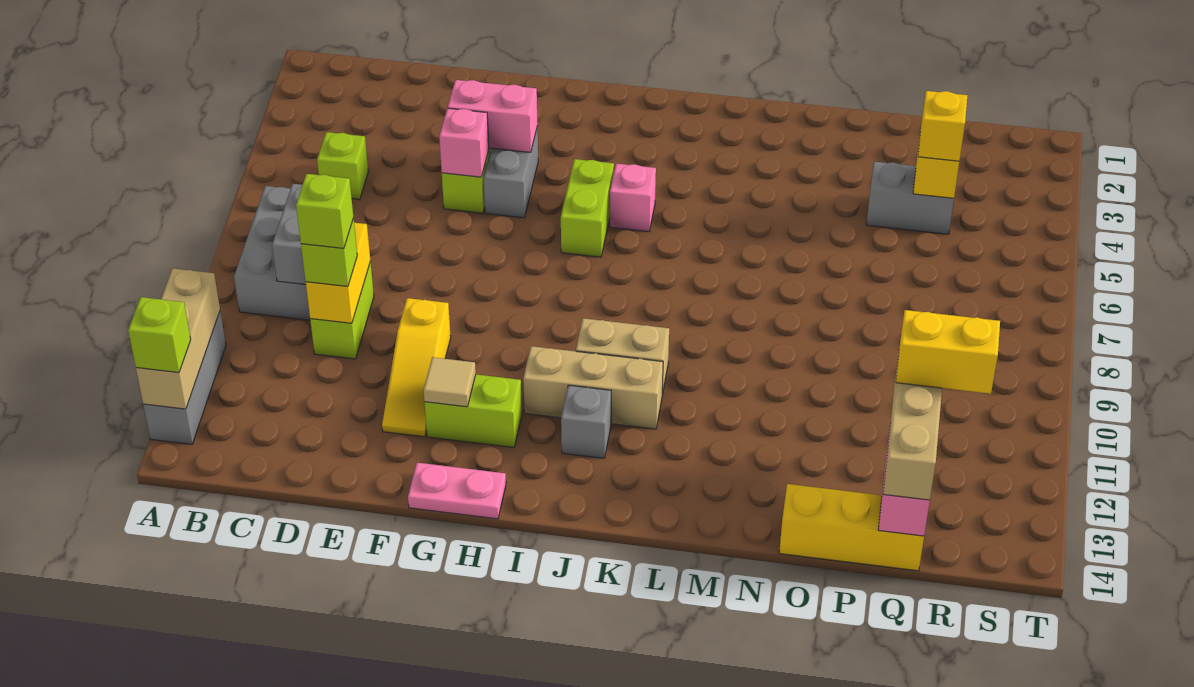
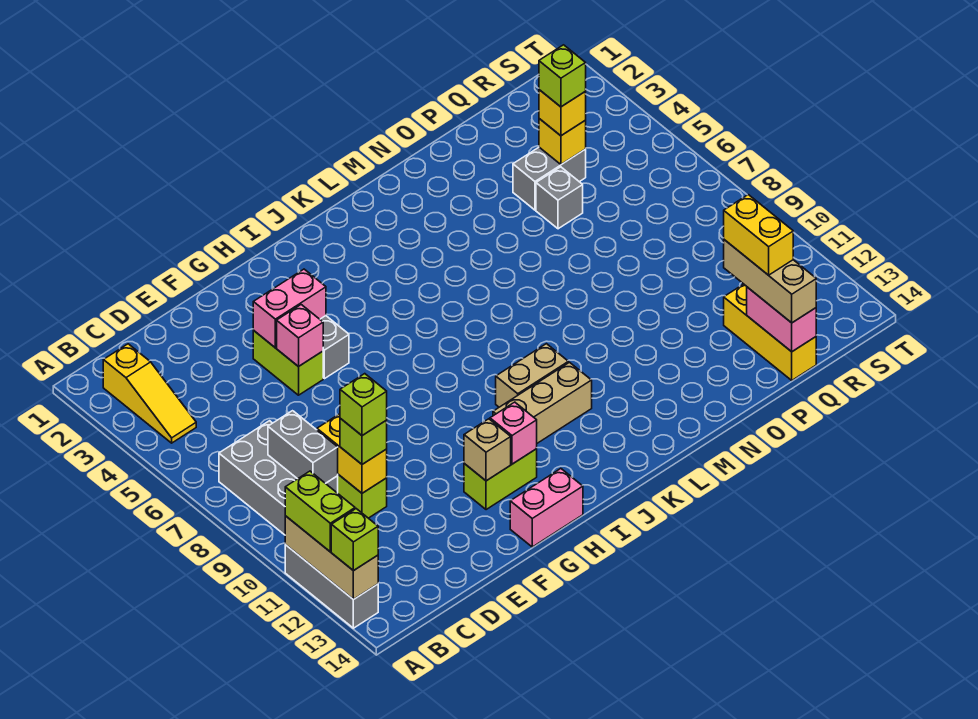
lime brick C5 level 1 -> lime brick Q4 level 4
yellow slope F10:F12 level 1 top 10 -> yellow slope B2:B4 level 1 top 2
tan tile G12 level 2 -> tan brick G12 level 2
pink plate G14:H14 level 1 -> pink brick G14:H14 level 1
lime brick I5:I6 level 1 -> lime brick A11:A12 level 3
pink brick J5 level 1 -> pink brick H12 level 2
grey brick J12 level 1 -> grey brick P5 level 1
yellow brick O14:Q14 level 1 -> yellow brick Q12:Q14 level 1
yellow brick Q12:R12 level 4 -> yellow brick Q12:Q13 level 4

